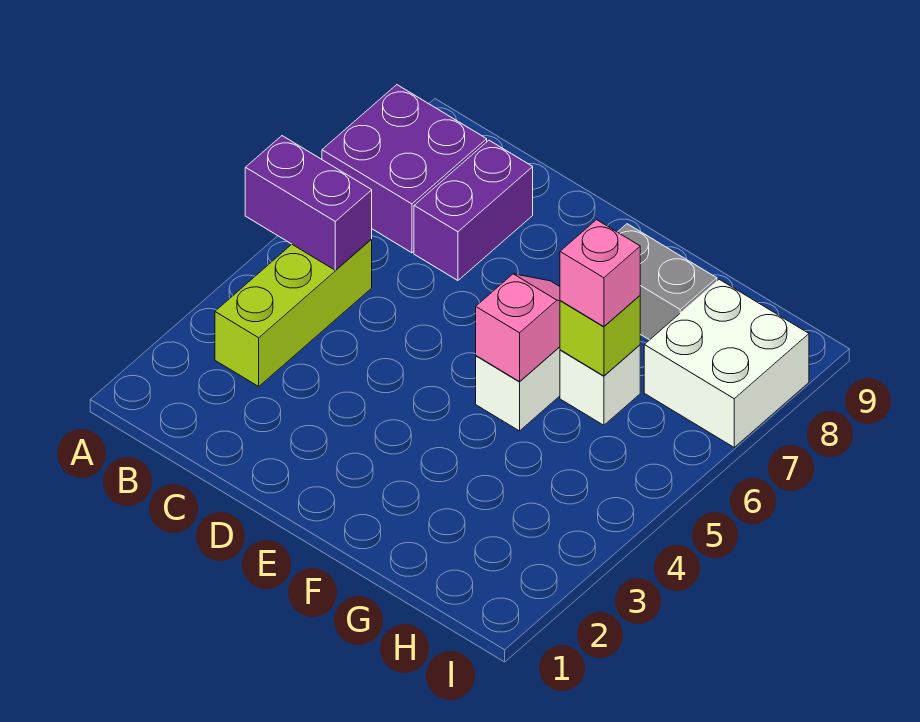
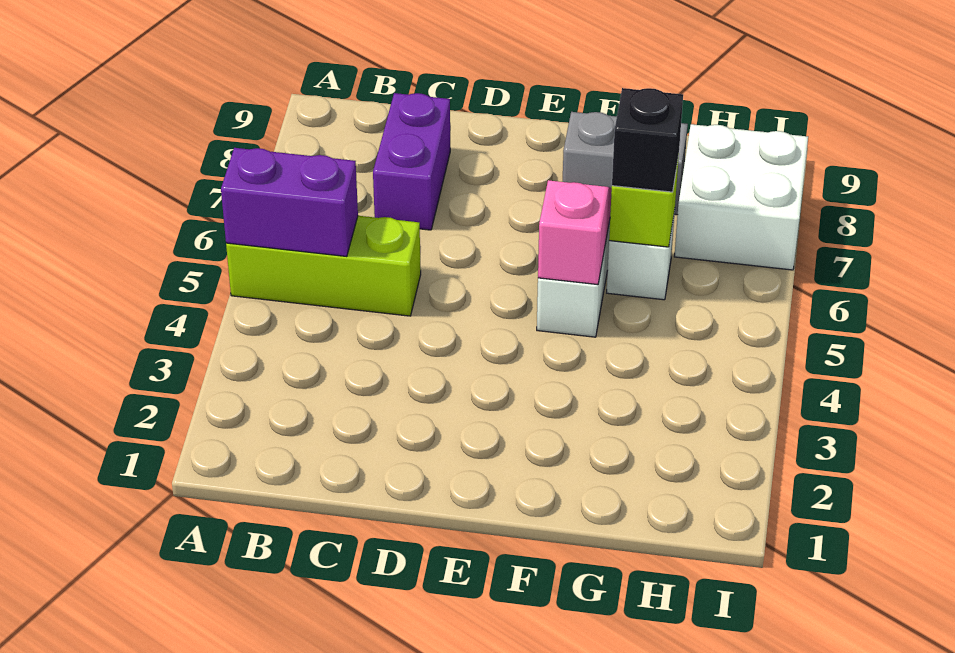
purple brick A7:B8 level 1 -> none
lime brick B3:B5 level 1 -> lime brick A5:C5 level 1
pink brick G6 level 3 -> black brick G6 level 3

